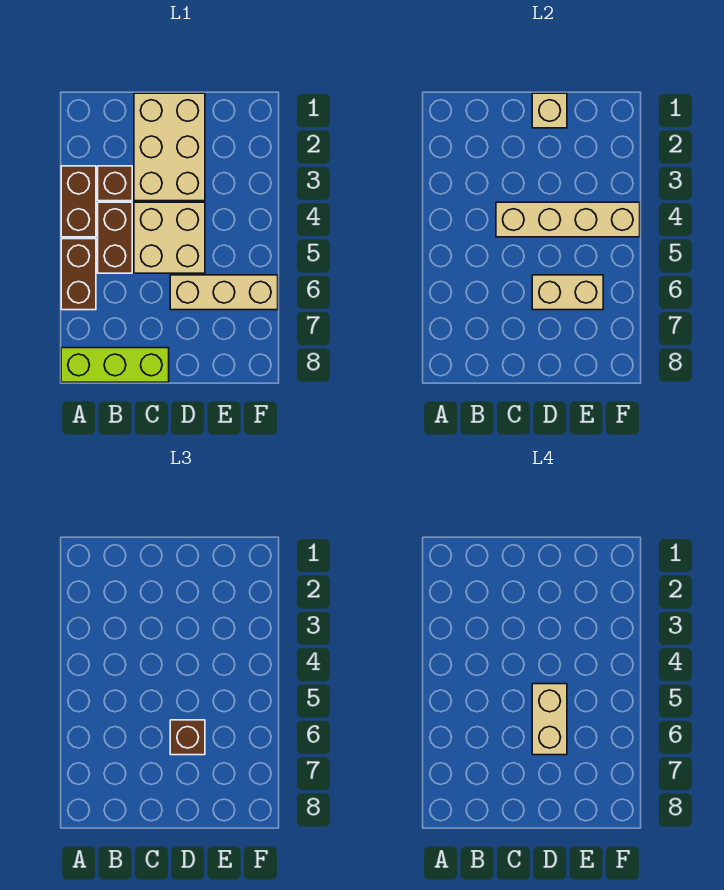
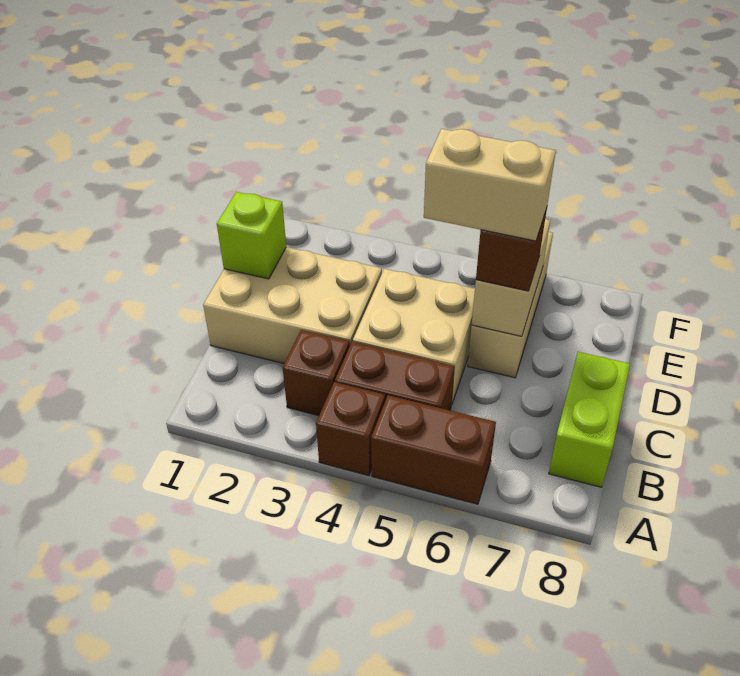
brown brick A3:A4 level 1 -> brown brick A4 level 1
lime brick A8:C8 level 1 -> lime brick B8:C8 level 1
tan brick C4:F4 level 2 -> none
tan brick D1 level 2 -> lime brick D1 level 2

